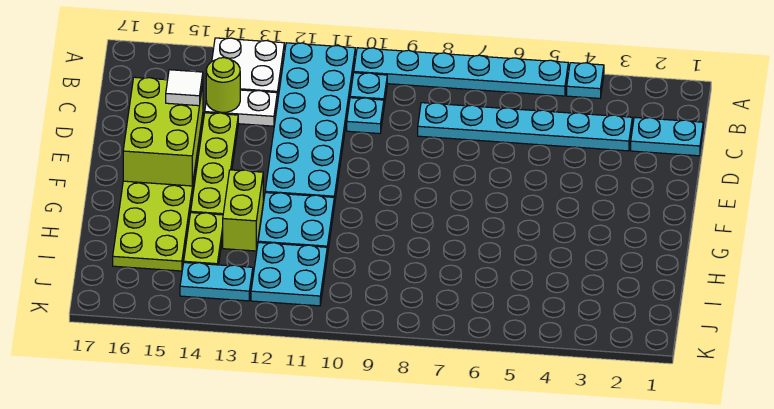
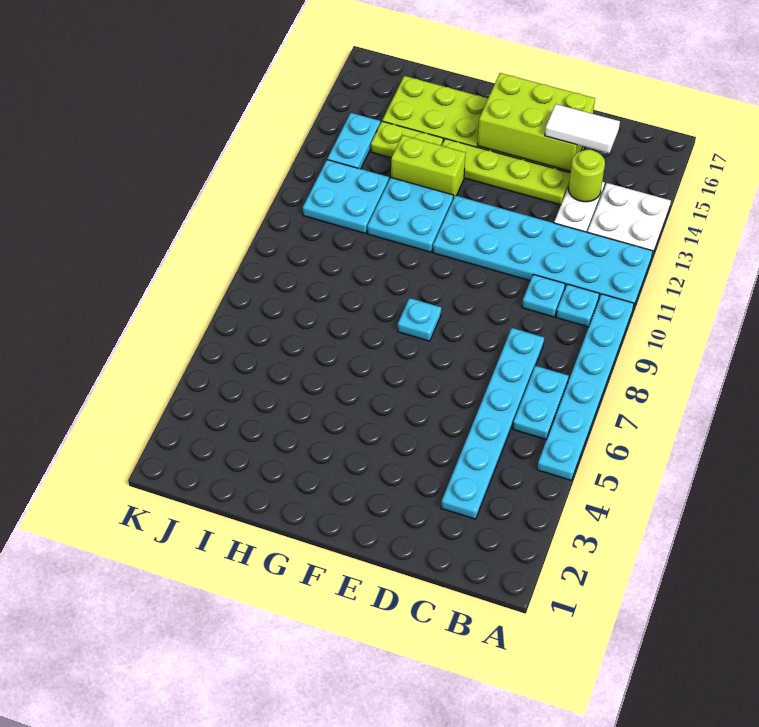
cyan plate A4 level 1 -> cyan plate F8 level 1
cyan plate C1:C2 level 1 -> cyan plate B6:B7 level 1
white tile D15 level 3 -> white tile C15:D15 level 3

